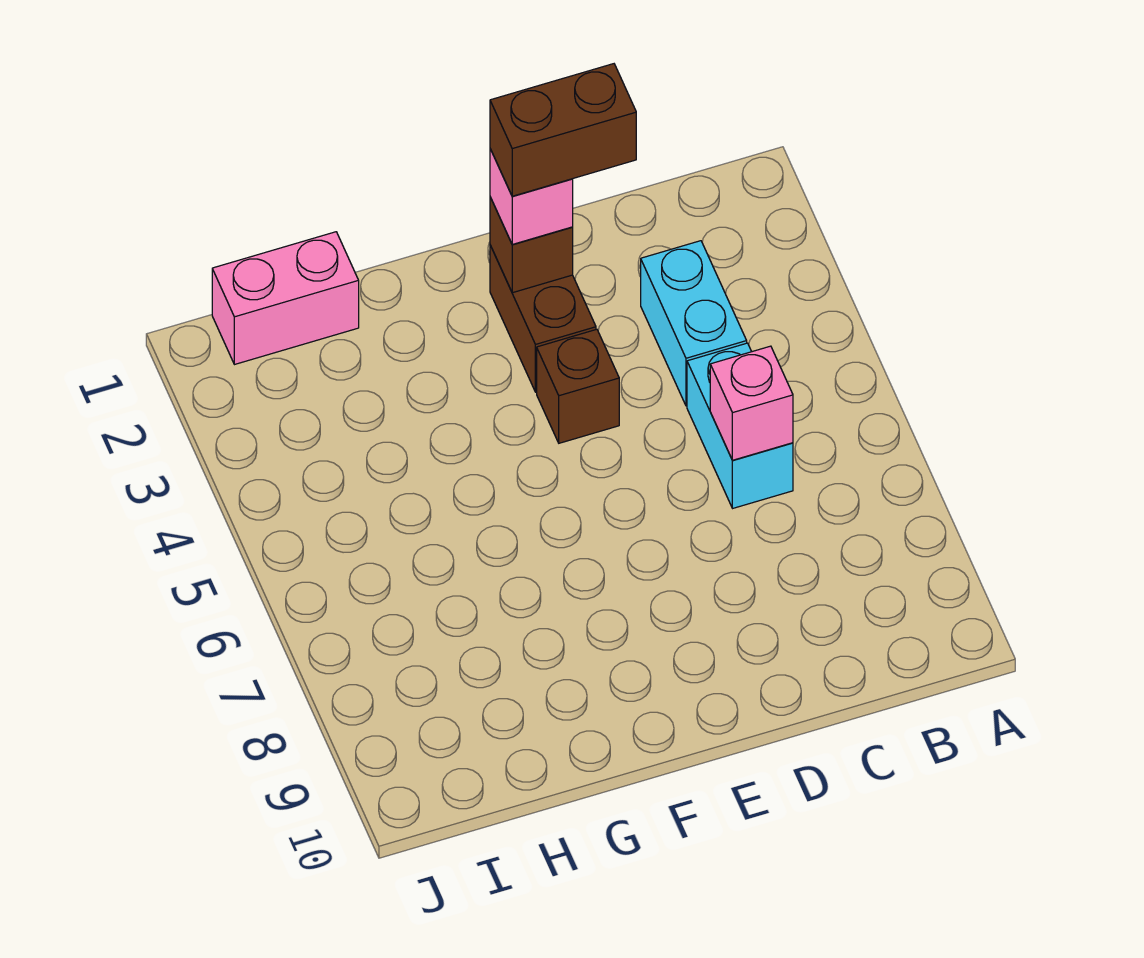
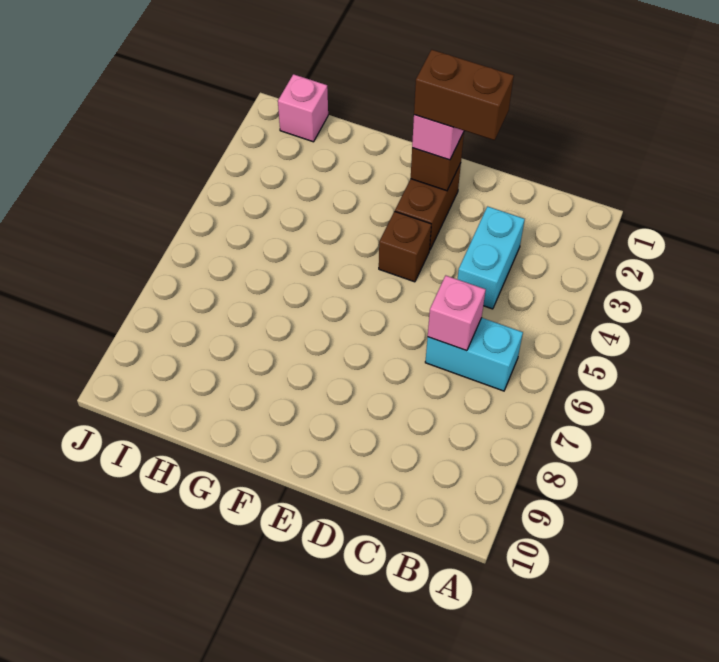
cyan brick C5:C6 level 1 -> cyan brick B6:C6 level 1
pink brick H1:I1 level 1 -> pink brick I1 level 1

